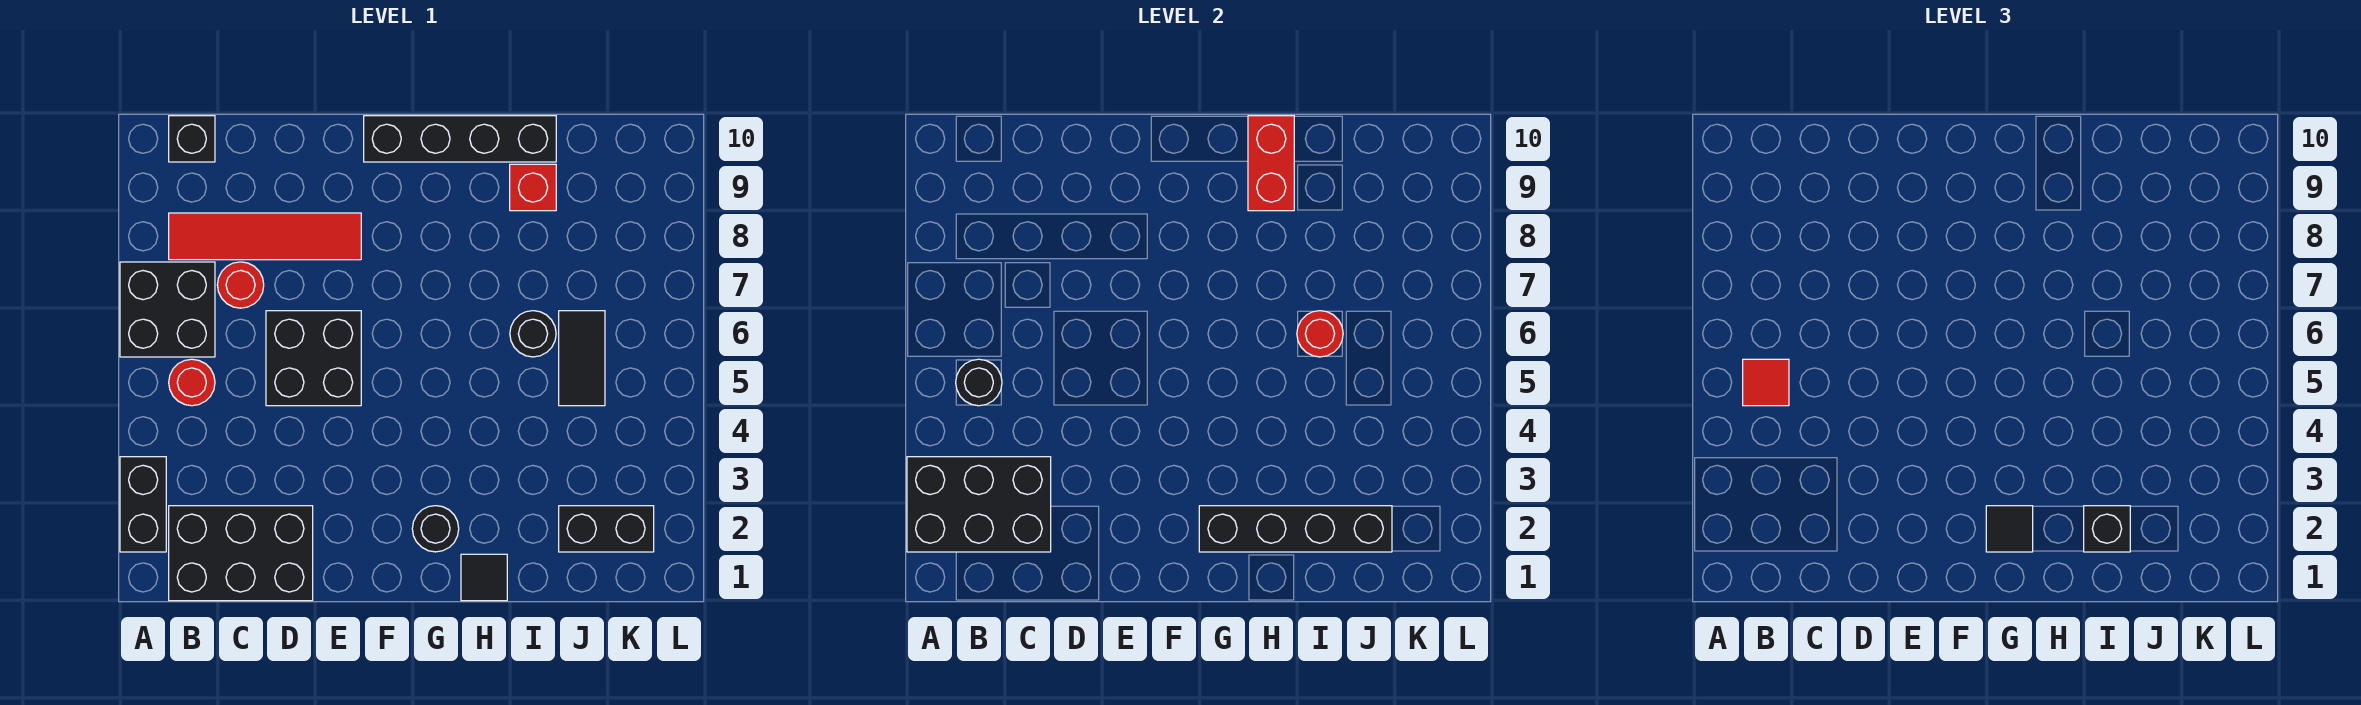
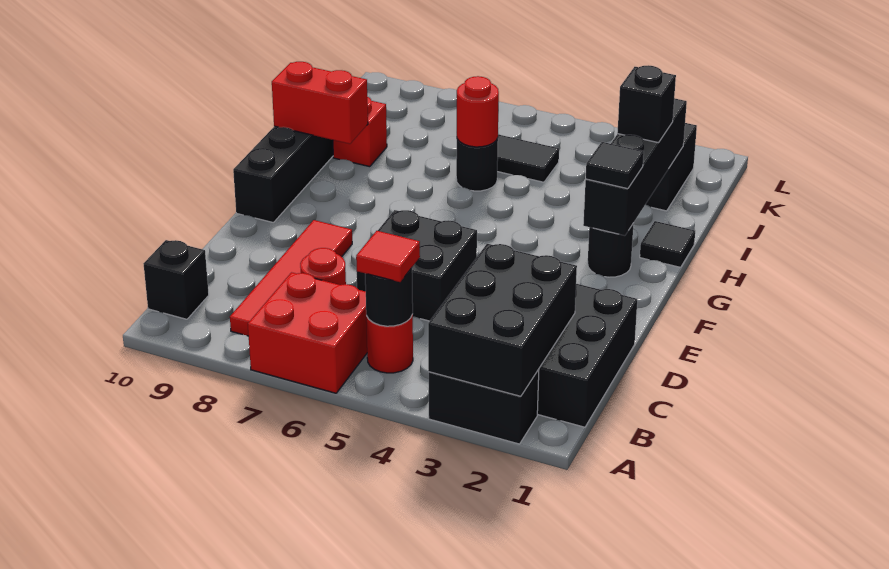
black brick A6:B7 level 1 -> red brick A6:B7 level 1

